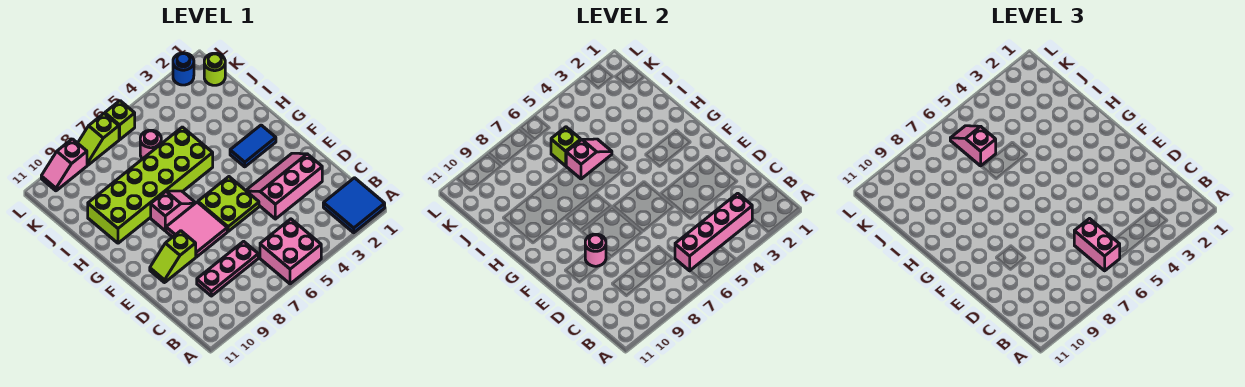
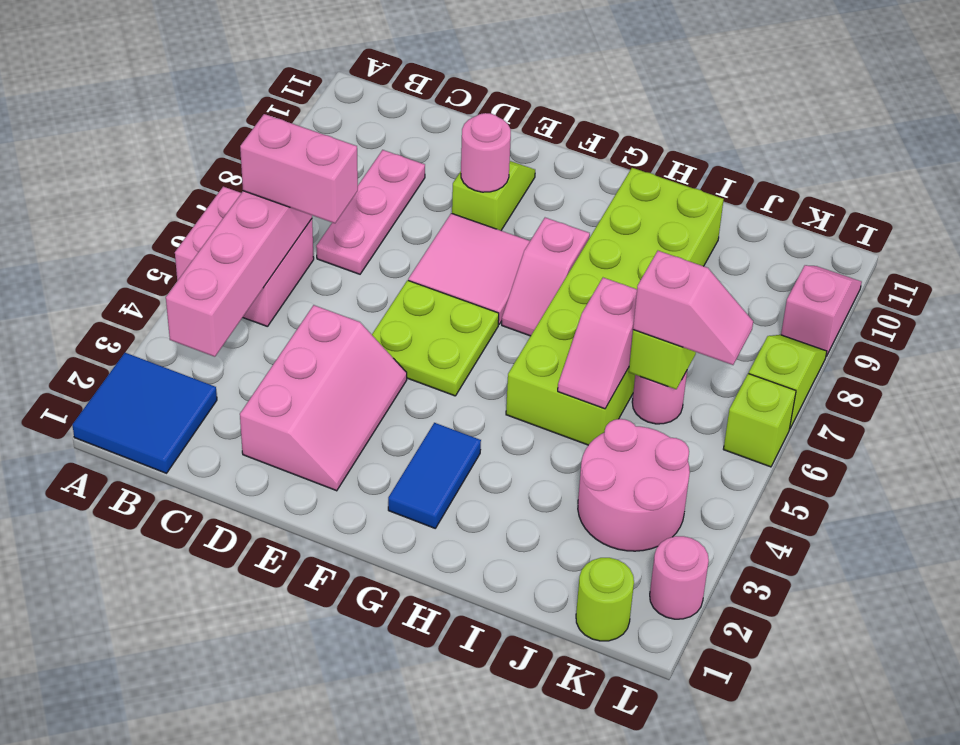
none -> pink round brick J3:K4 level 1
blue round brick L2 level 1 -> pink round brick L2 level 1

